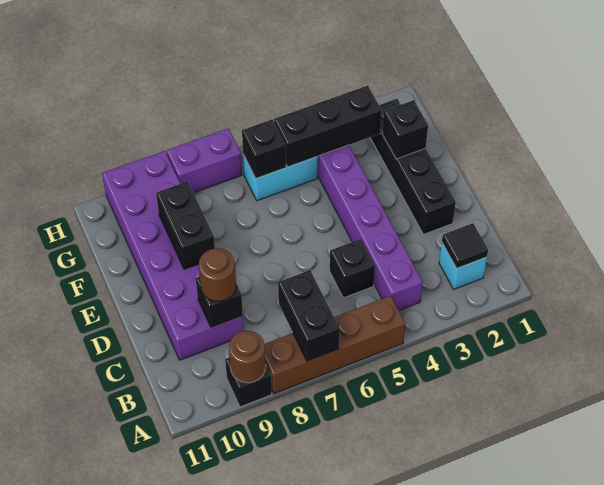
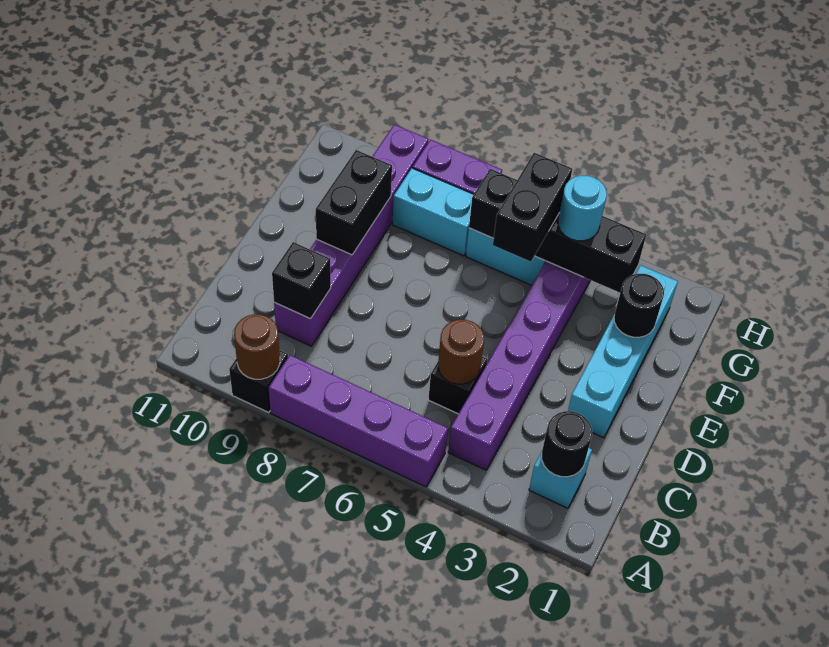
brown brick A5:A8 level 1 -> purple brick A5:A8 level 1
black brick A7:B7 level 2 -> black brick F5:G5 level 3
black tile B2 level 2 -> black round brick B2 level 2
purple brick C9:H10 level 1 -> purple brick C9:H9 level 1
brown round brick C9 level 3 -> brown round brick C5 level 2
black brick D2:G2 level 1 -> cyan brick D2:G2 level 1
black brick F2 level 2 -> black round brick F2 level 2
none -> cyan round brick G4 level 3
none -> cyan brick G7:G8 level 1

